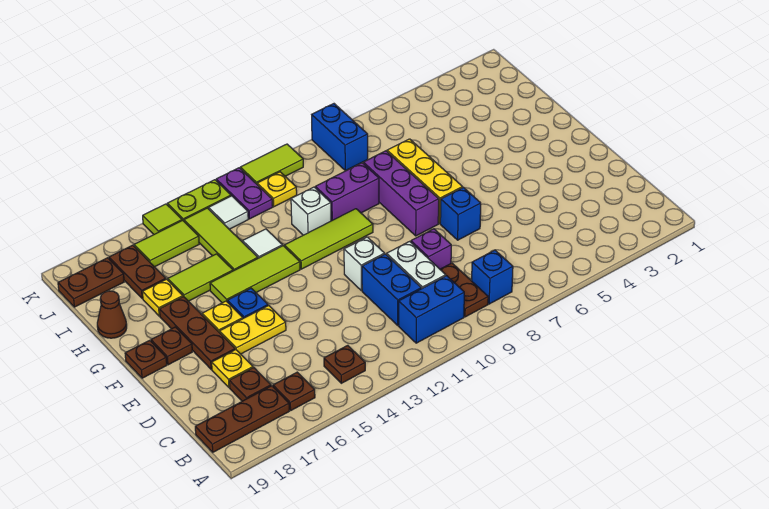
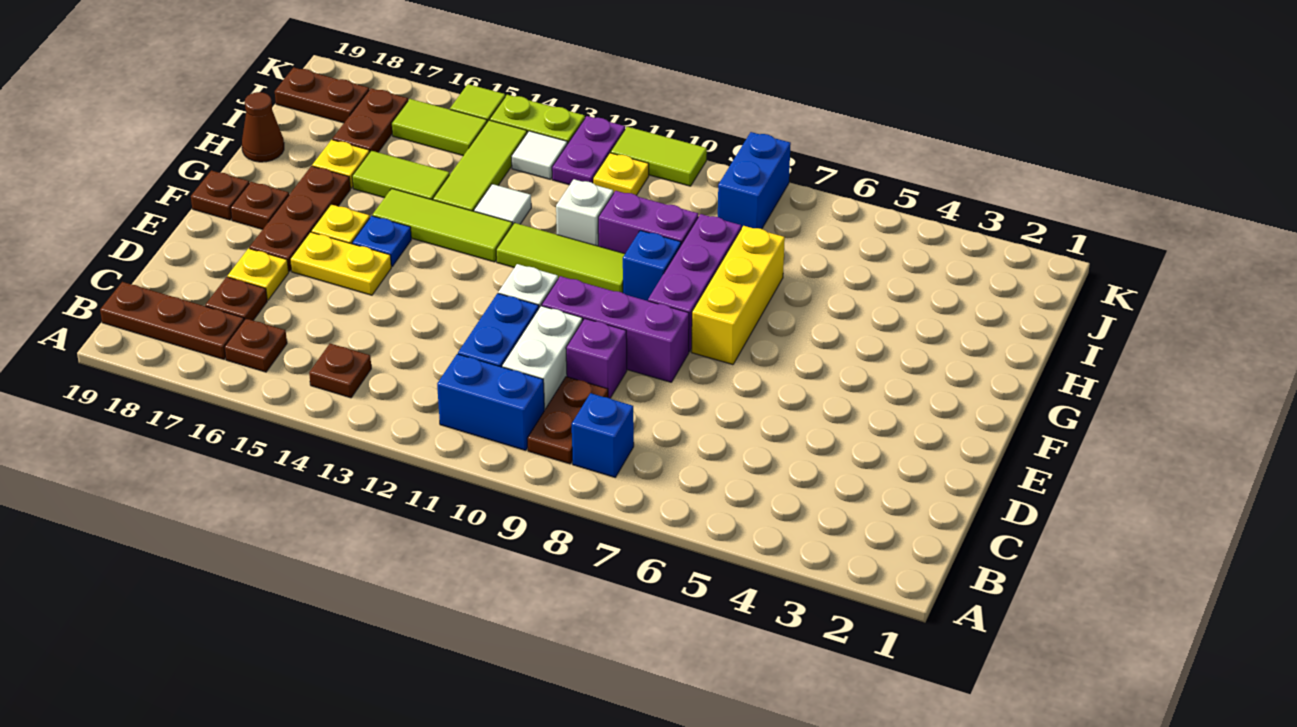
blue brick E7 level 1 -> blue brick G9 level 1
none -> purple brick E8:E10 level 1

